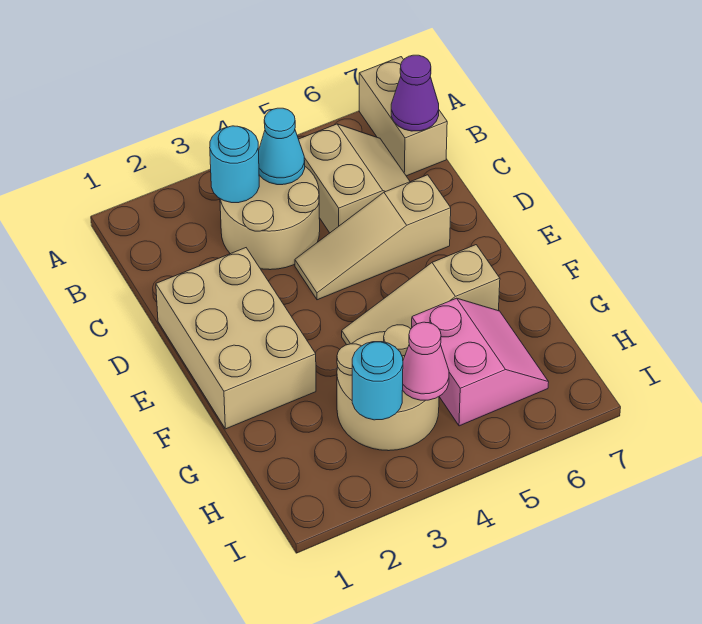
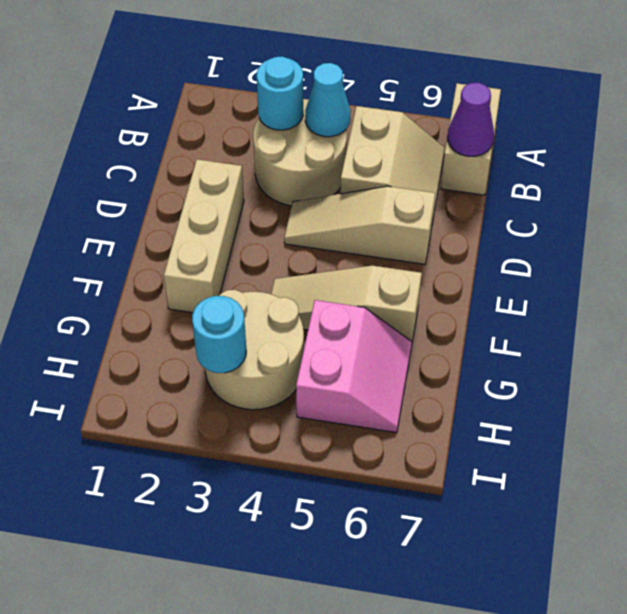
tan brick D1:F2 level 1 -> tan brick D2:F2 level 1
pink cone H4 level 2 -> none

